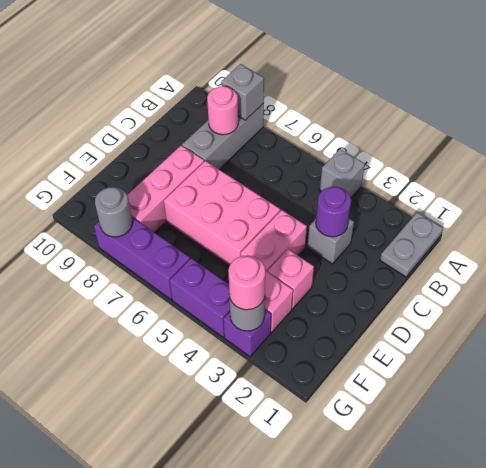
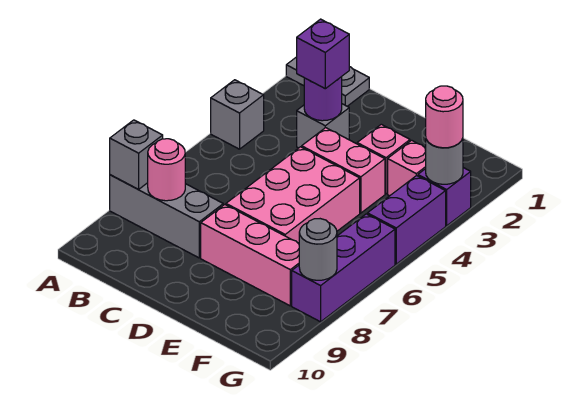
none -> purple brick C3 level 3

